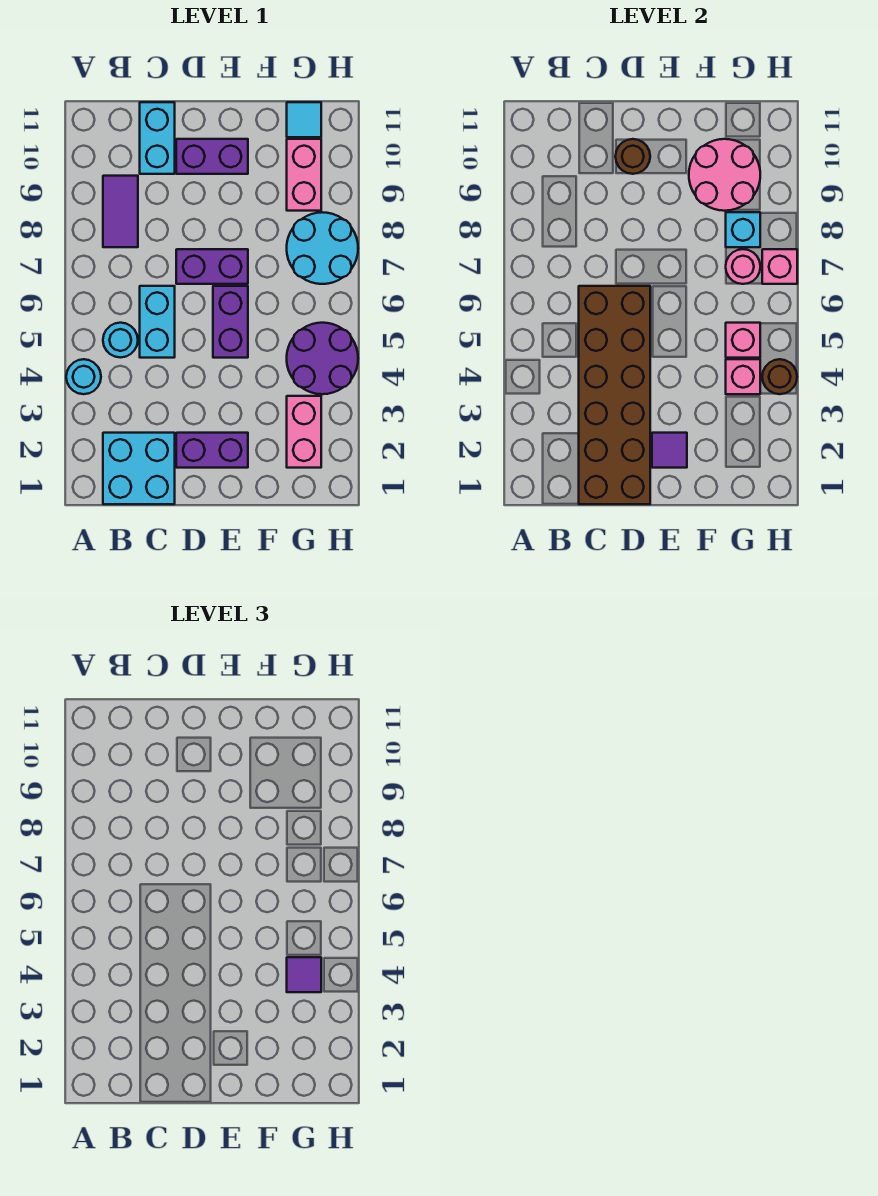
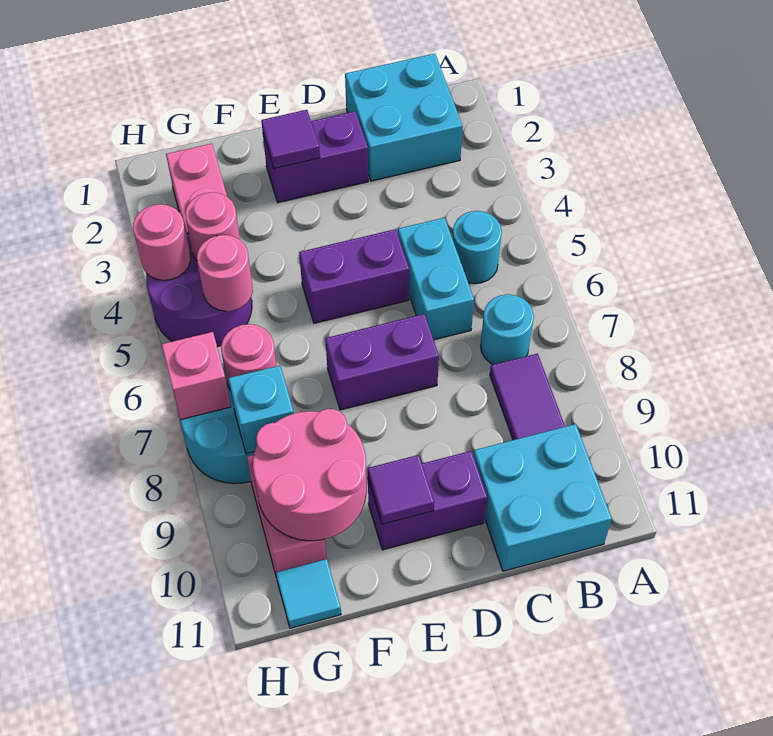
cyan round brick A4 level 1 -> cyan round brick B7 level 1
brown brick C1:D6 level 2 -> none
cyan brick C10:C11 level 1 -> cyan brick B10:C11 level 1
brown round brick D10 level 2 -> none
purple brick E5:E6 level 1 -> purple brick D5:E5 level 1
pink brick G4 level 2 -> pink round brick G4 level 2
purple tile G4 level 3 -> purple tile E10 level 2
pink brick G5 level 2 -> pink round brick G5 level 2
brown round brick H4 level 2 -> pink round brick H4 level 2

